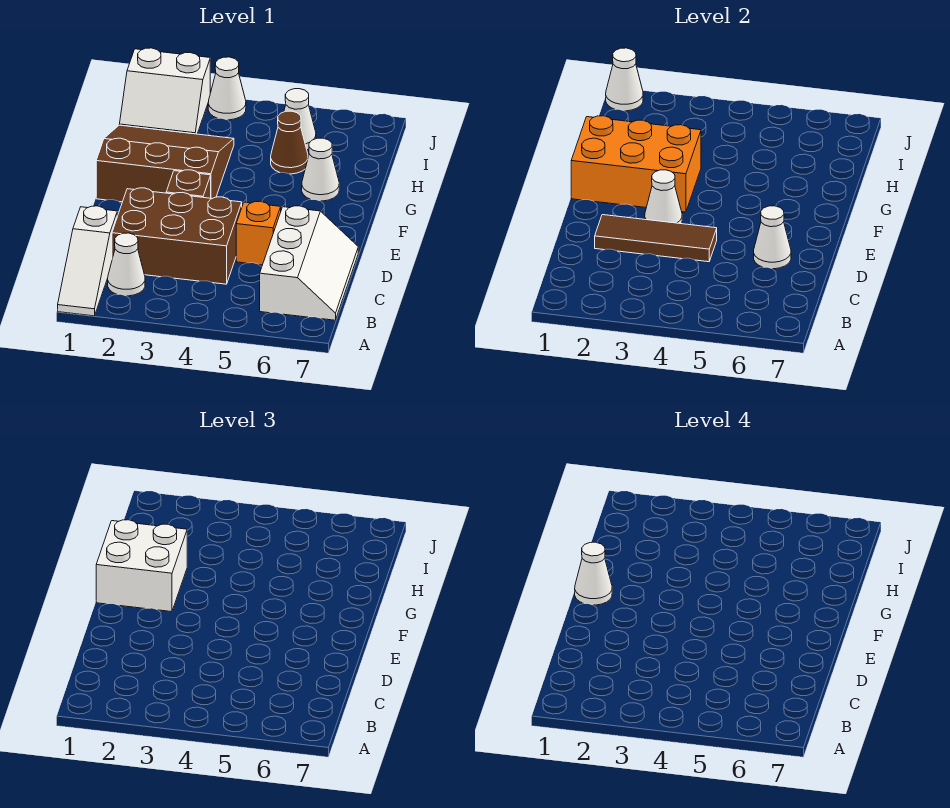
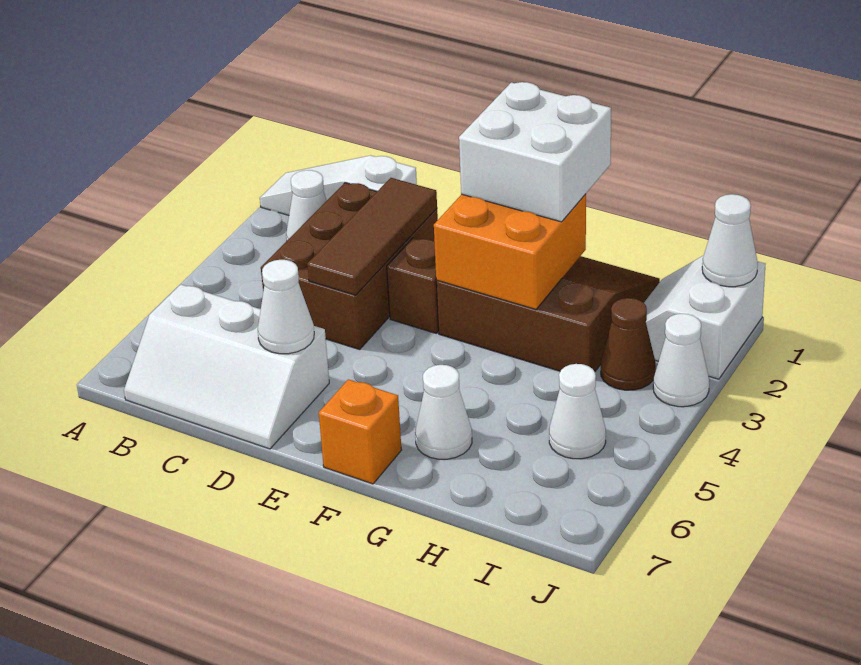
orange brick D5 level 1 -> orange brick F7 level 1
white cone E3 level 2 -> none
brown slope F1:H3 level 1 top F -> brown slope F1:H3 level 1 top 3
orange brick F1:G3 level 2 -> orange brick F2:G3 level 2
white cone F1 level 4 -> none
brown cone H5 level 1 -> brown cone I3 level 1

